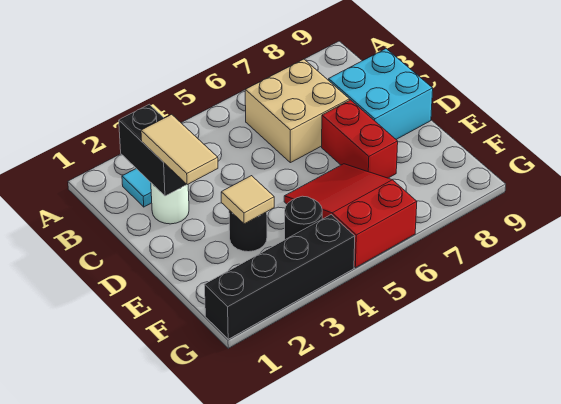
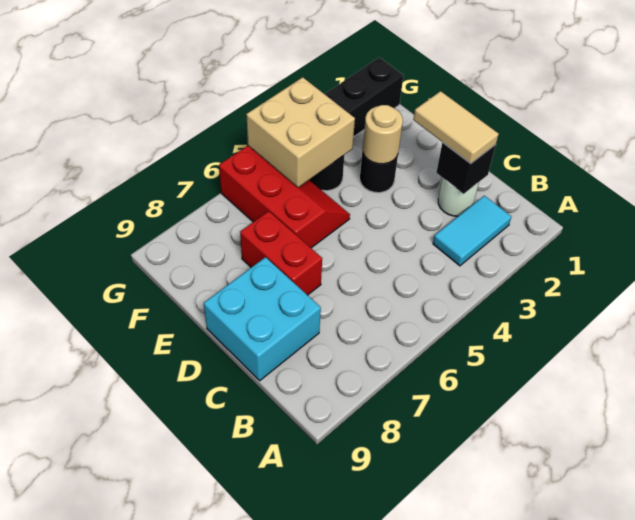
black brick B2:C2 level 2 -> black brick C2 level 2
tan brick B6:C7 level 1 -> tan brick F4:G5 level 2
tan tile E3 level 2 -> tan round brick E3 level 2
red slope E5:G6 level 1 top G -> red slope E5:G6 level 1 top 6

